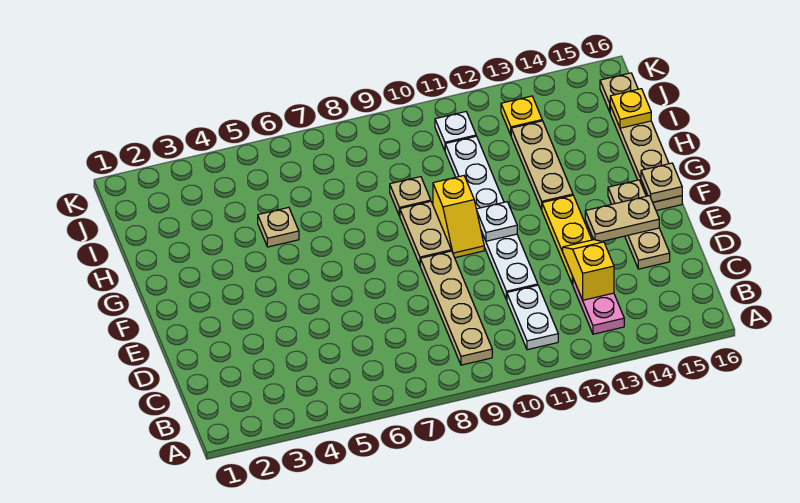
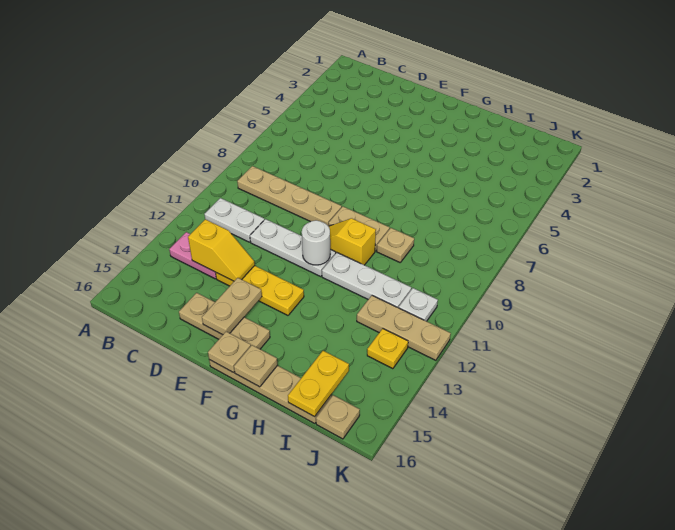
white plate F11 level 2 -> white round brick F11 level 2
tan plate G13:I13 level 1 -> tan plate I12:K12 level 1
tan plate H5 level 1 -> tan plate G16 level 2
yellow plate I16 level 2 -> yellow plate I15:I16 level 2

